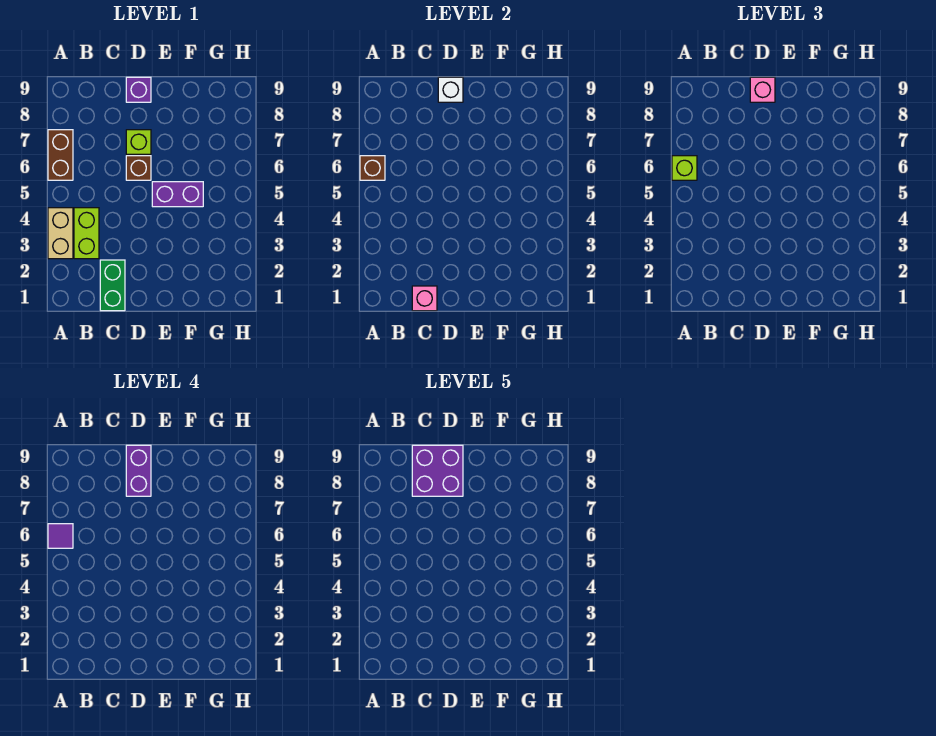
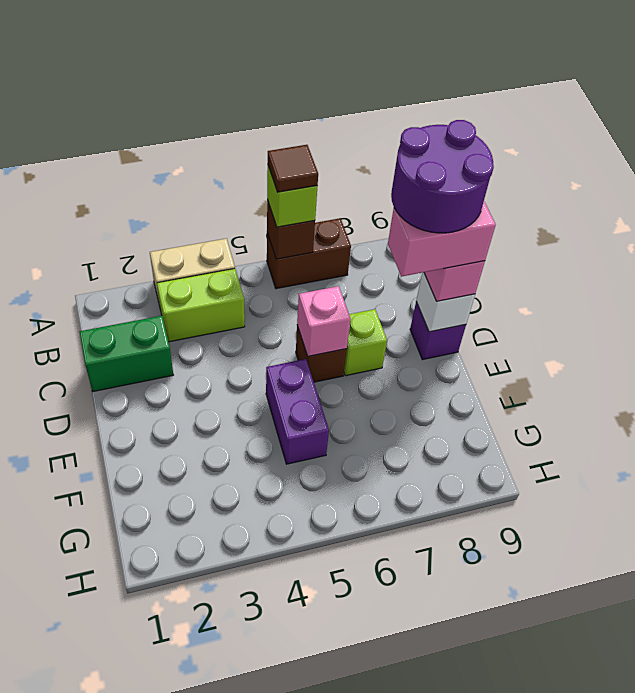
purple tile A6 level 4 -> brown tile A6 level 4
pink brick C1 level 2 -> pink brick D6 level 2
purple brick C8:D9 level 5 -> purple round brick C8:D9 level 5
purple brick D8:D9 level 4 -> pink brick D8:D9 level 4

